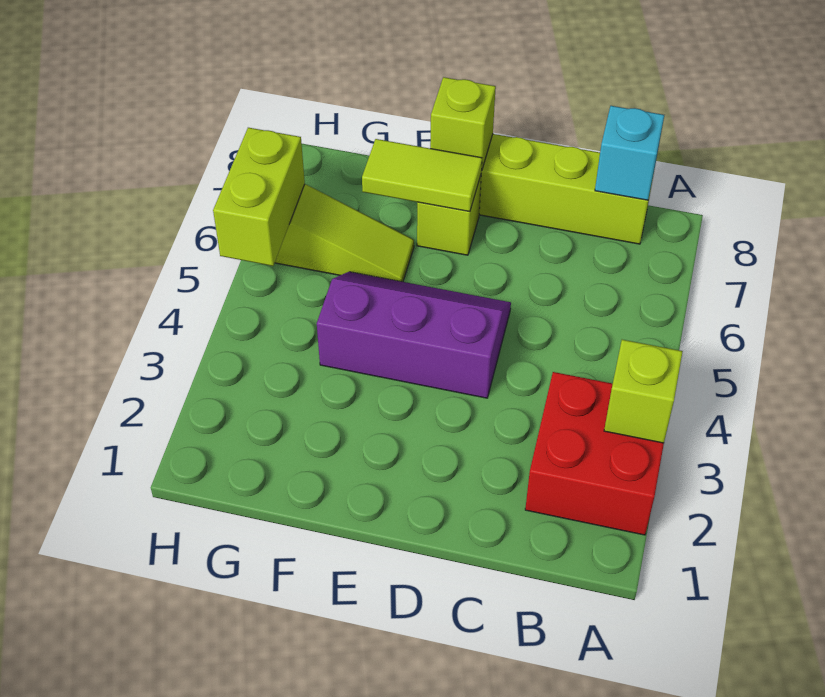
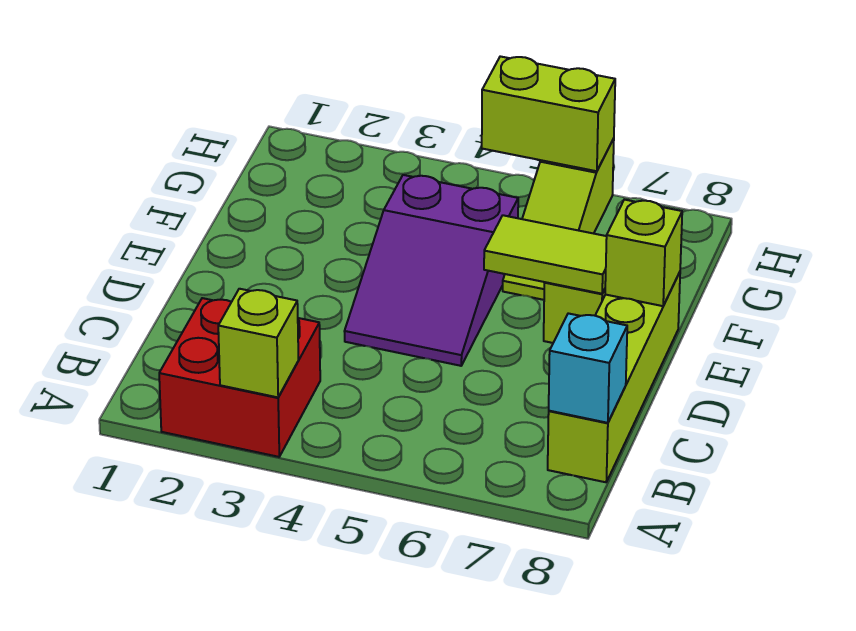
purple slope D4:F5 level 1 top 4 -> purple slope D4:F5 level 1 top F
lime tile E7:F7 level 2 -> lime tile E6:E7 level 2

